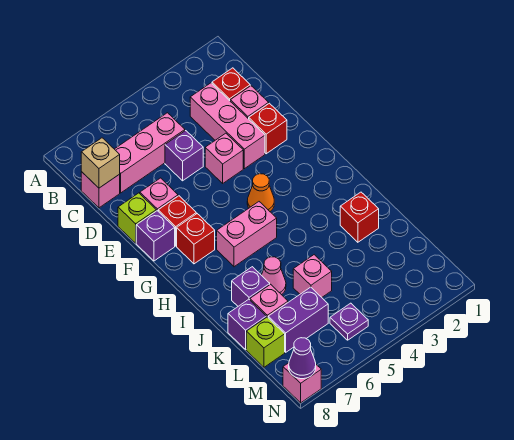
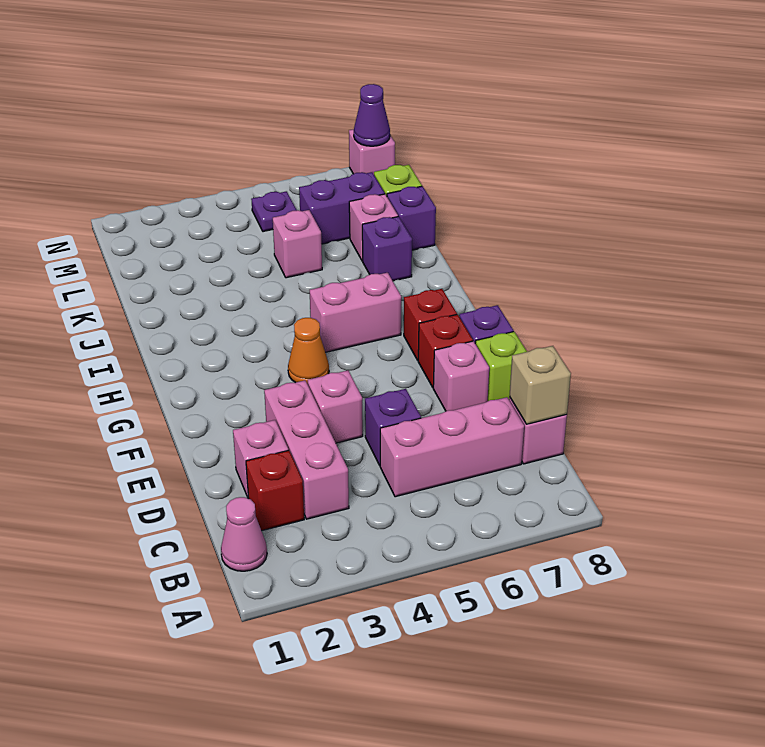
red brick E2 level 1 -> none
red brick J2 level 1 -> none
pink cone J6 level 1 -> pink cone B1 level 1

